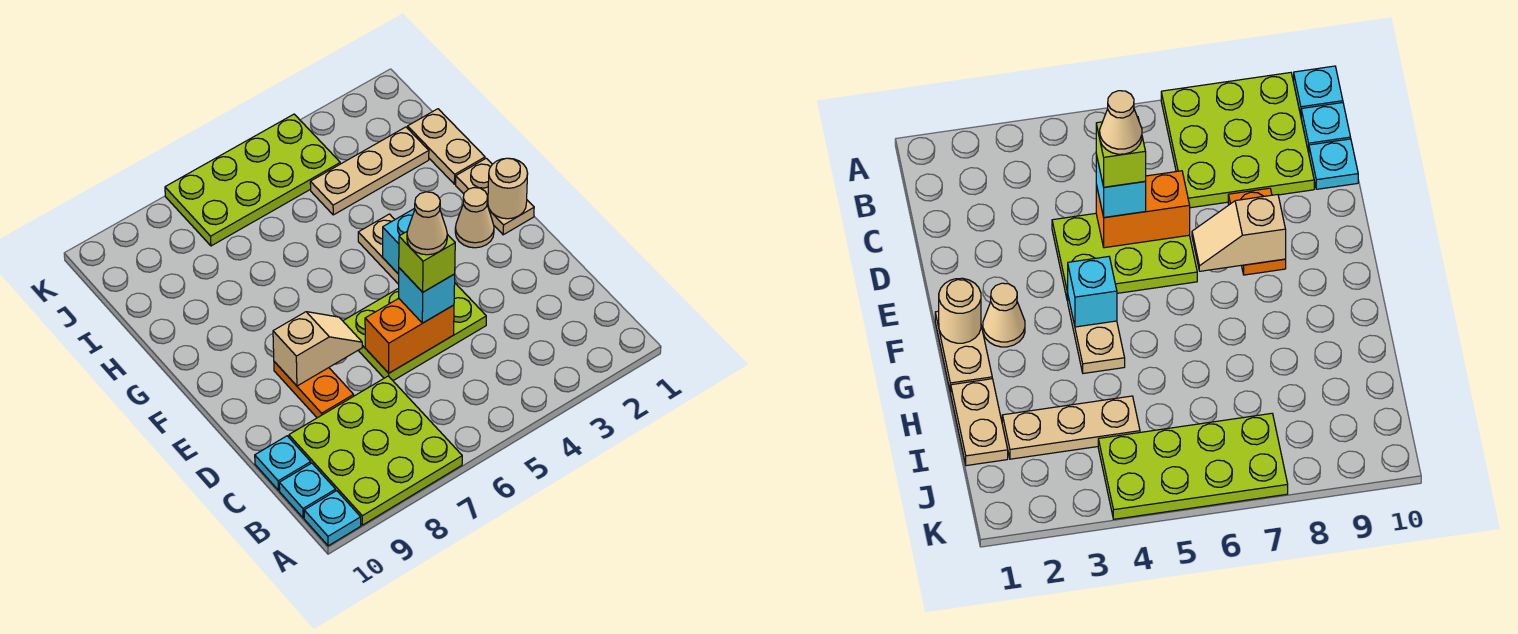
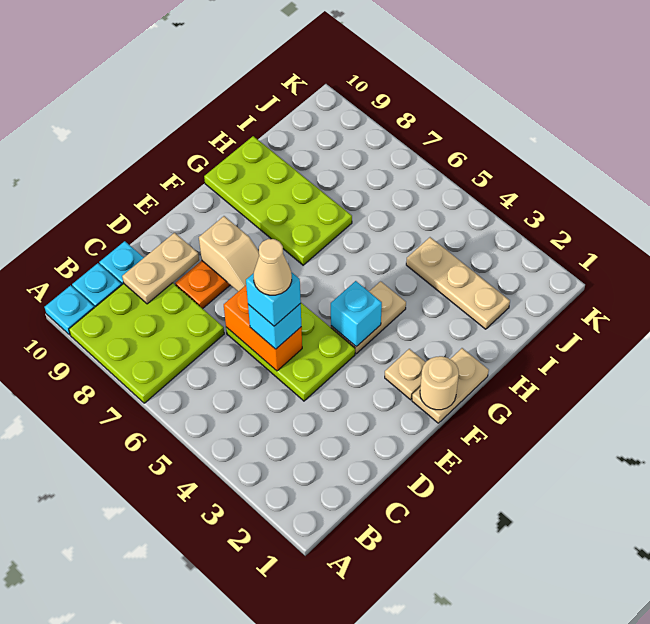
lime brick D5 level 4 -> cyan brick D5 level 4
tan cone F2 level 1 -> tan plate F2 level 1
tan plate H1:I1 level 1 -> tan plate C9:D9 level 2
lime plate J4:K7 level 1 -> lime plate G7:H10 level 1

